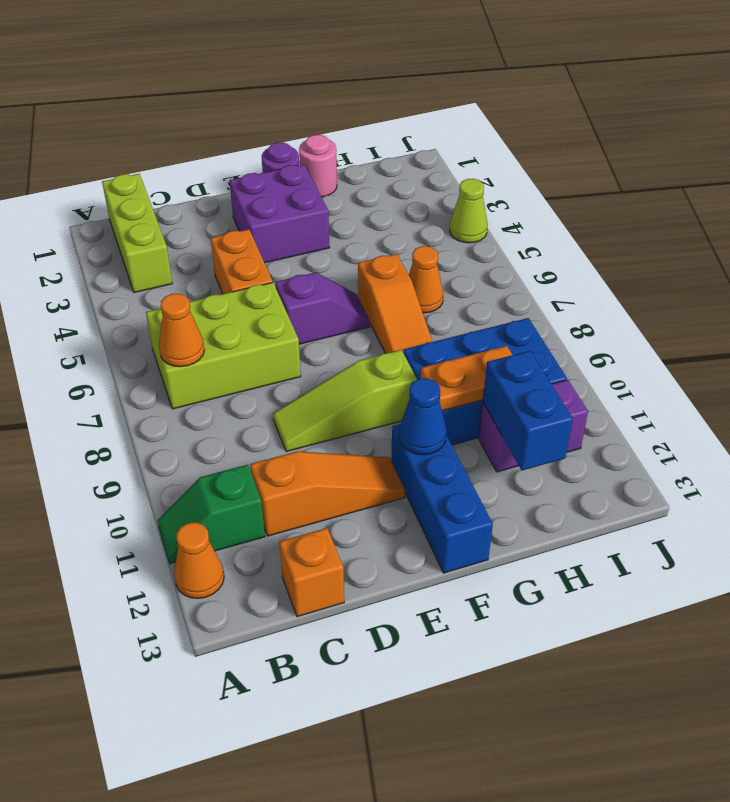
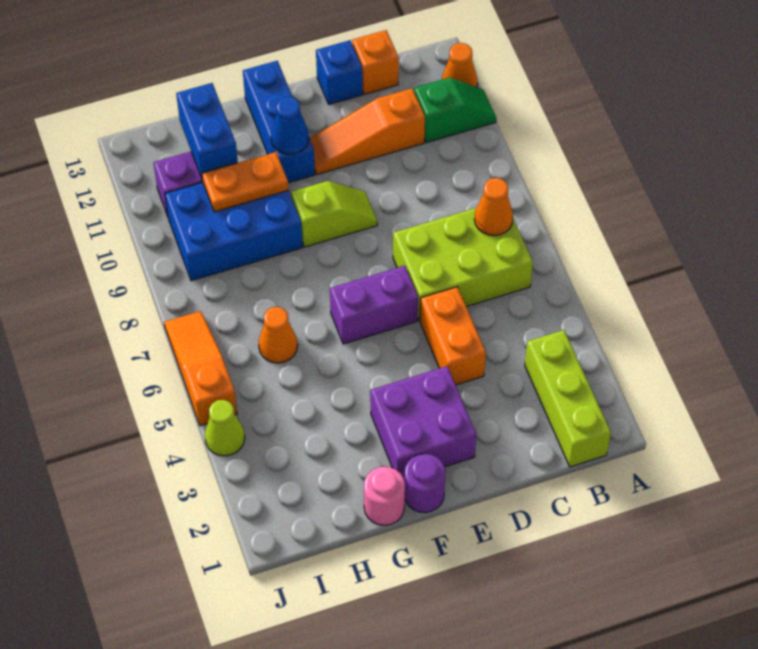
lime slope D9:F9 level 1 top F -> lime slope E9:F9 level 1 top F
none -> blue brick D13 level 1
purple slope E6:F6 level 1 top E -> purple brick E6:F6 level 1
orange slope G6:G8 level 1 top 6 -> orange slope J5:J7 level 1 top 5

